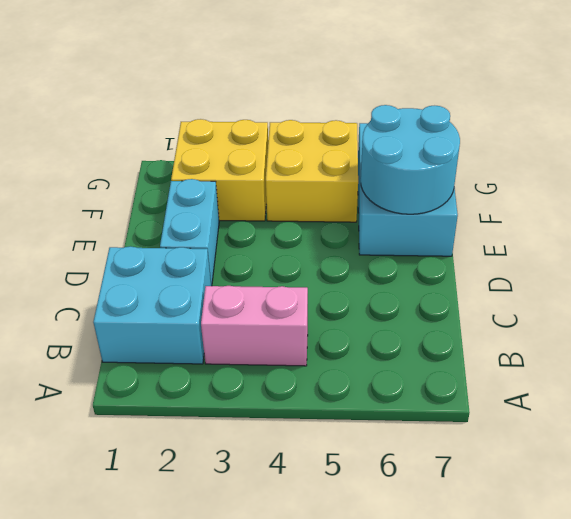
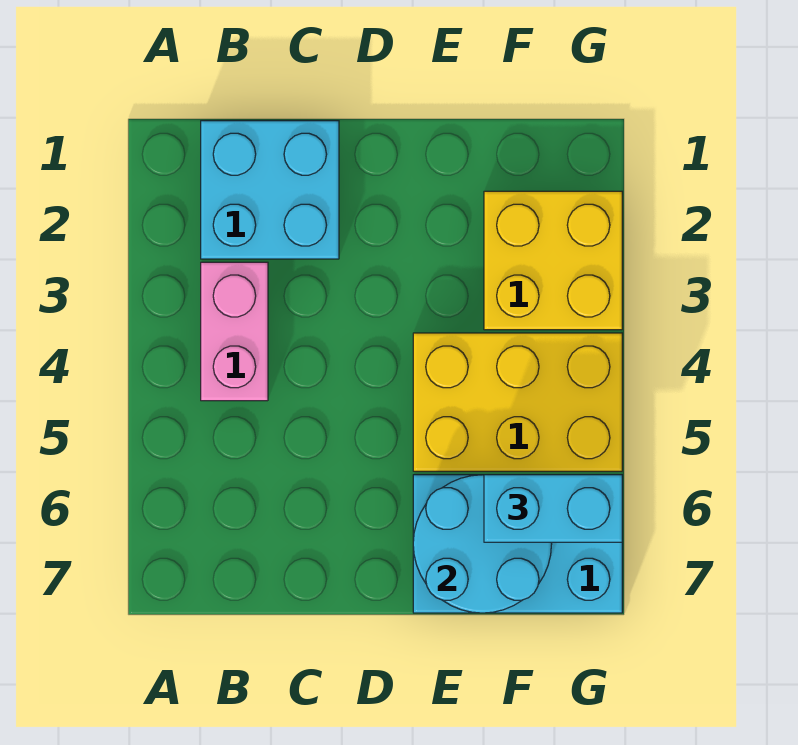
cyan brick D2:E2 level 1 -> cyan brick F6:G6 level 3
yellow brick F4:G5 level 1 -> yellow brick E4:G5 level 1

